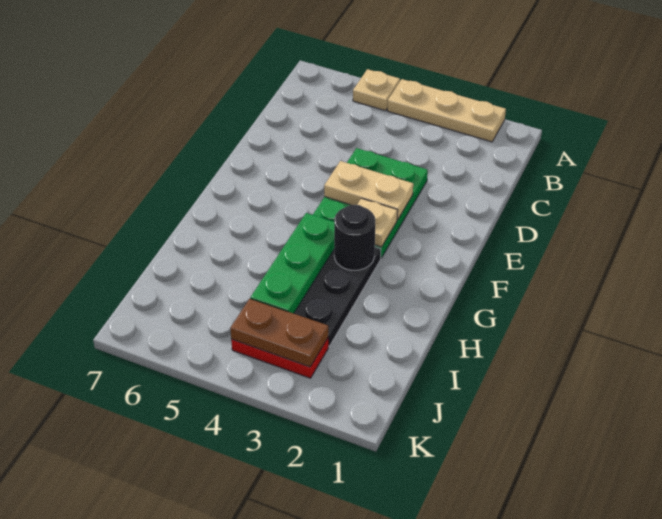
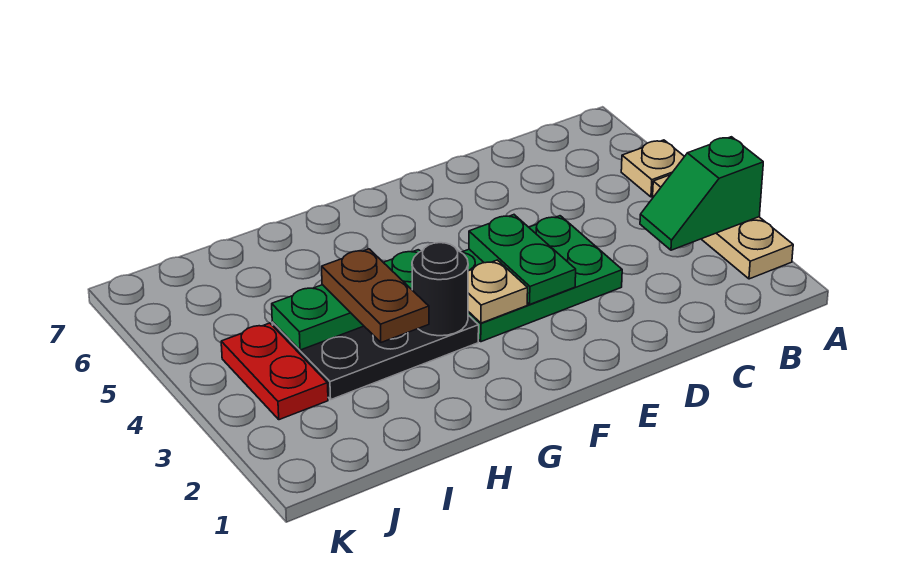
none -> green slope A3:B3 level 2 top A
tan plate E3:E4 level 2 -> green plate E3:E4 level 2
brown plate J3:J4 level 2 -> brown plate H3:H4 level 3

